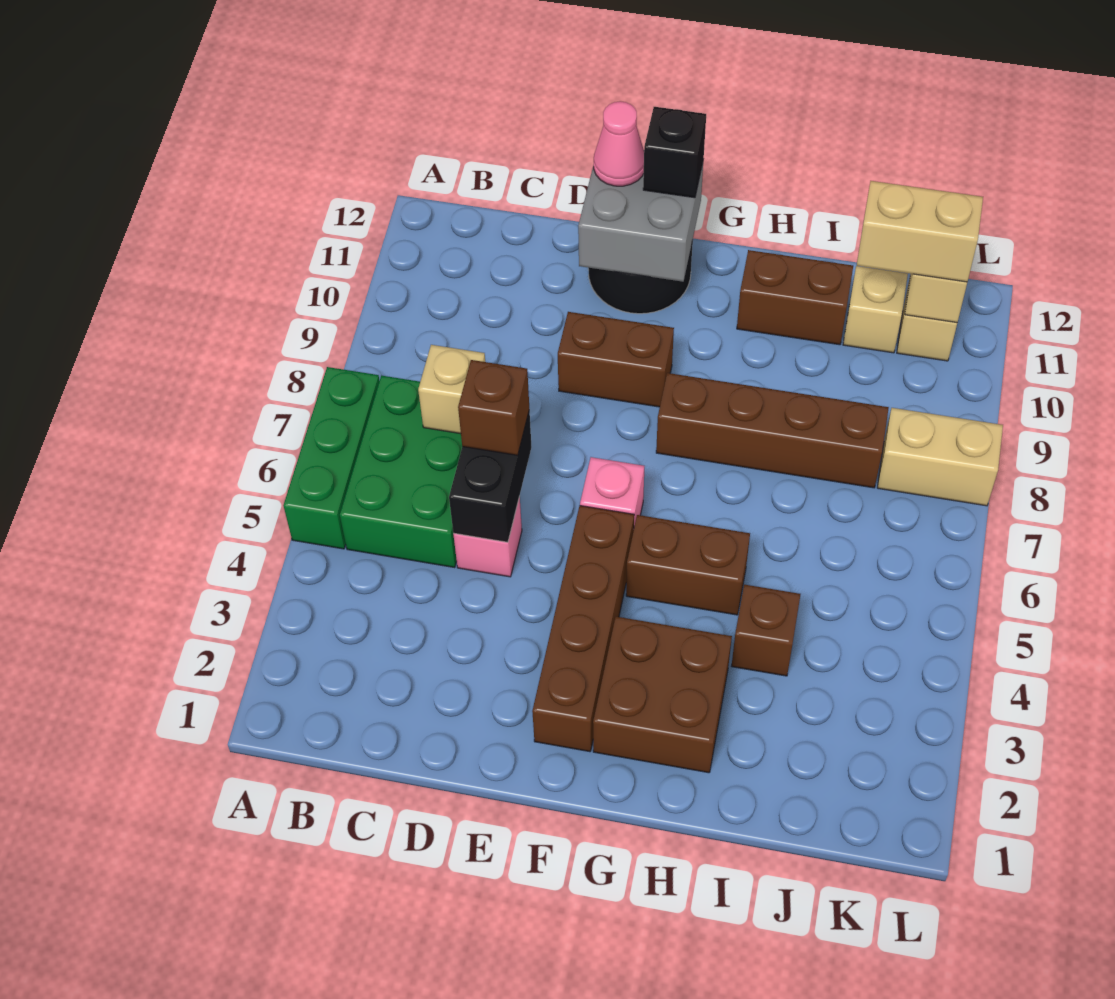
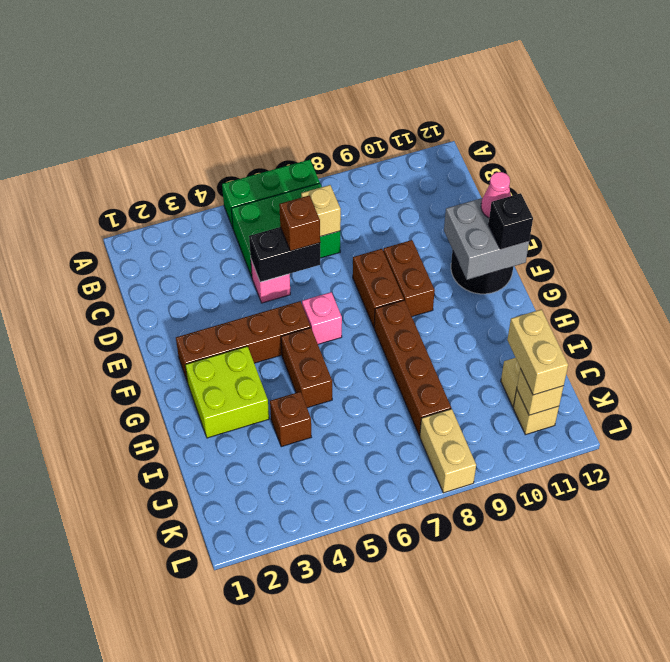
brown brick G2:H3 level 1 -> lime brick G2:H3 level 1
brown brick H11:I11 level 1 -> brown brick E8:F8 level 1

